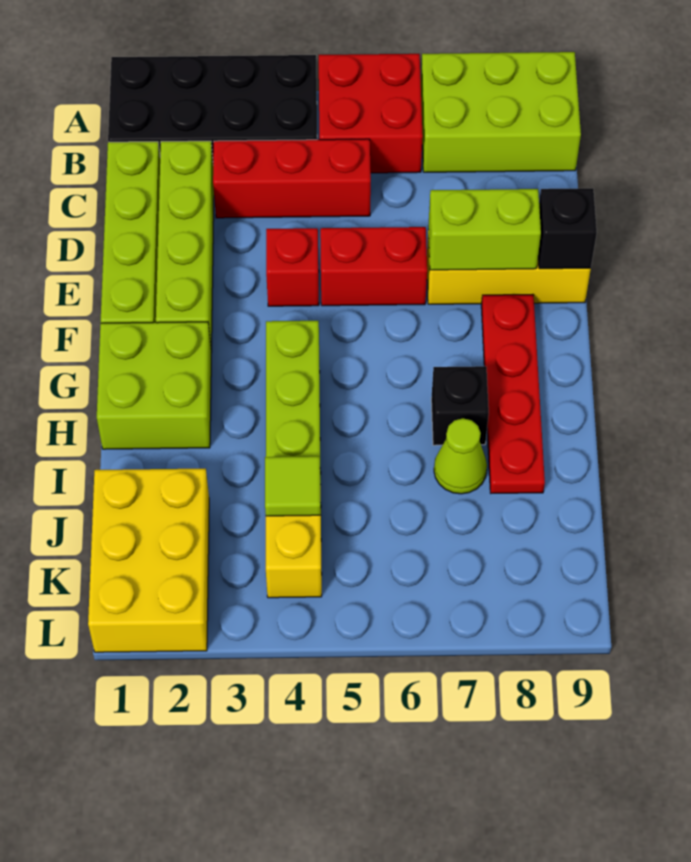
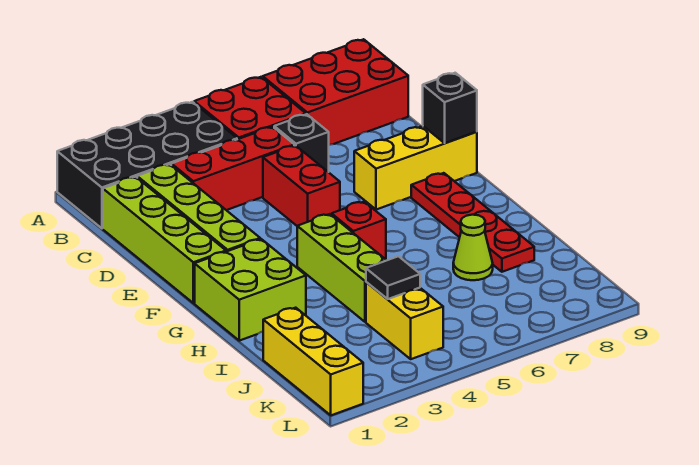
lime brick A7:B9 level 1 -> red brick A7:B9 level 1
red brick E4 level 1 -> red brick G5 level 1
red brick E5:E6 level 1 -> red brick D5:E5 level 1
lime brick E7:E8 level 2 -> none
black brick H7 level 1 -> black brick C6 level 1
yellow brick J1:L2 level 1 -> yellow brick J1:L1 level 1
lime tile J4 level 2 -> black tile J4 level 2

